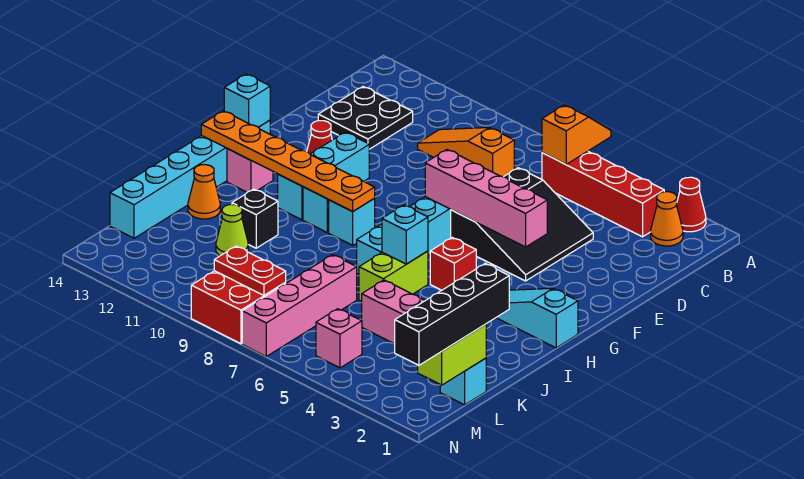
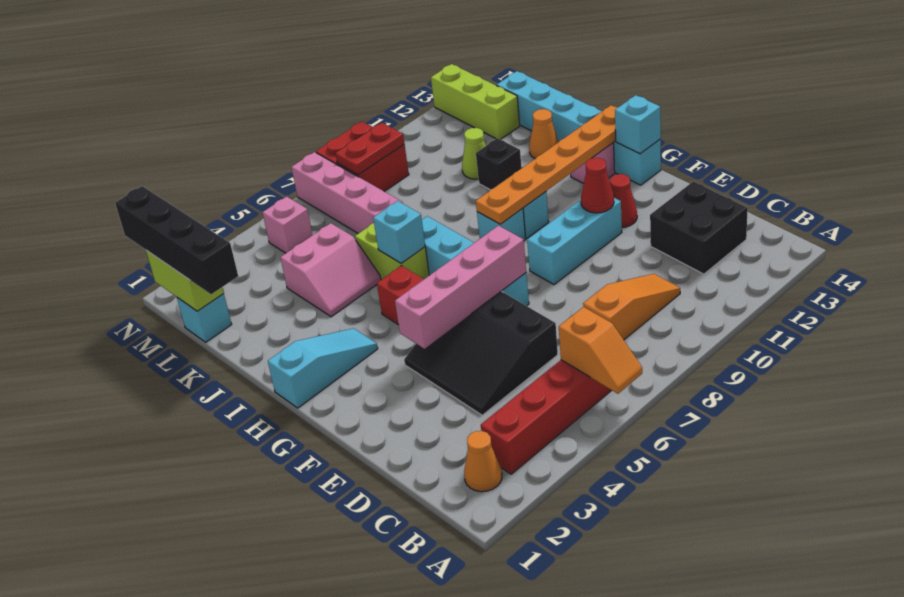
red cone A2 level 1 -> red cone F11 level 2
black plate C12:D13 level 1 -> black brick C12:D13 level 1
cyan brick F11:H11 level 1 -> cyan brick F9:F11 level 1
none -> lime brick L13:N13 level 1

